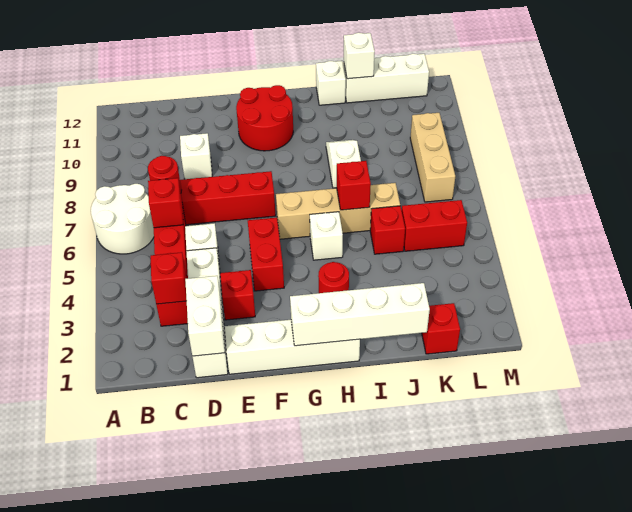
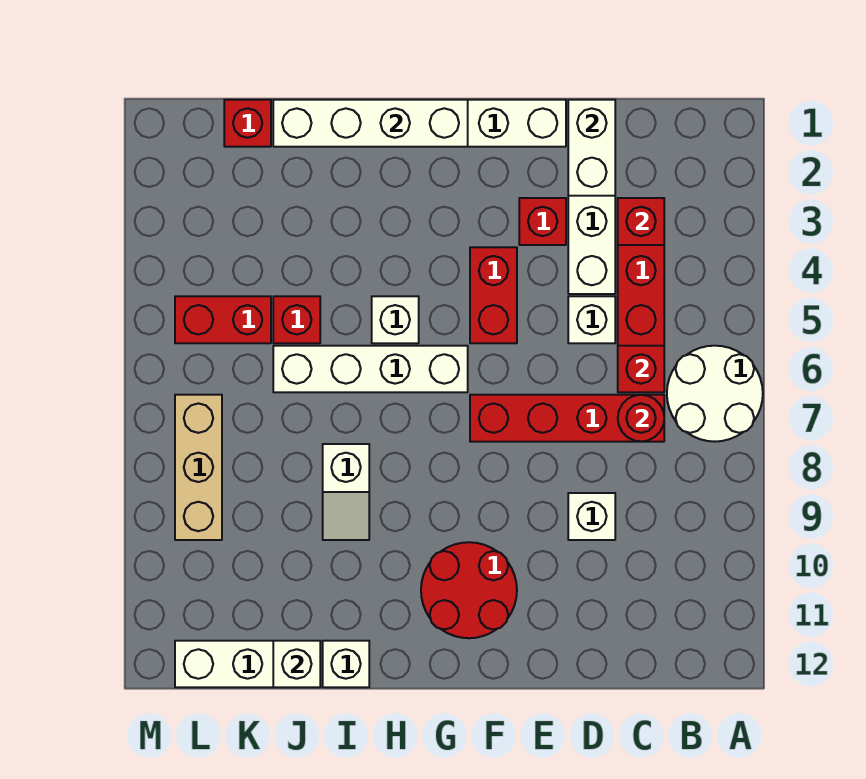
tan brick G6:J6 level 1 -> white brick G6:J6 level 1
red round brick H3 level 1 -> none
red brick I6 level 2 -> none

